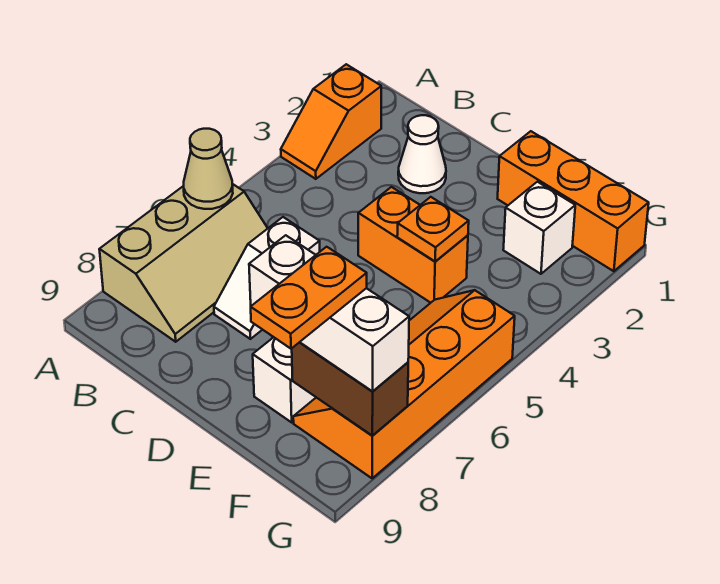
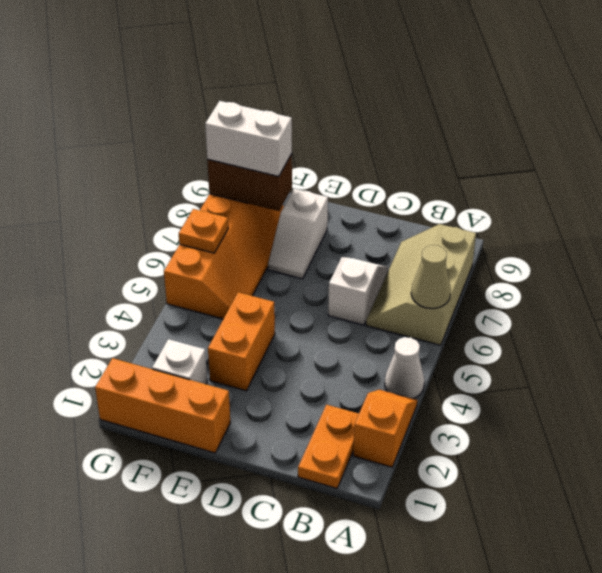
white cone C2 level 1 -> white cone A4 level 1
orange brick D4:E4 level 1 -> orange brick E3:E4 level 1
orange plate E4 level 2 -> orange plate G6 level 2
white brick E8:G8 level 3 -> white brick F8:G8 level 3
orange plate F8:F9 level 4 -> orange plate B1:B2 level 1

